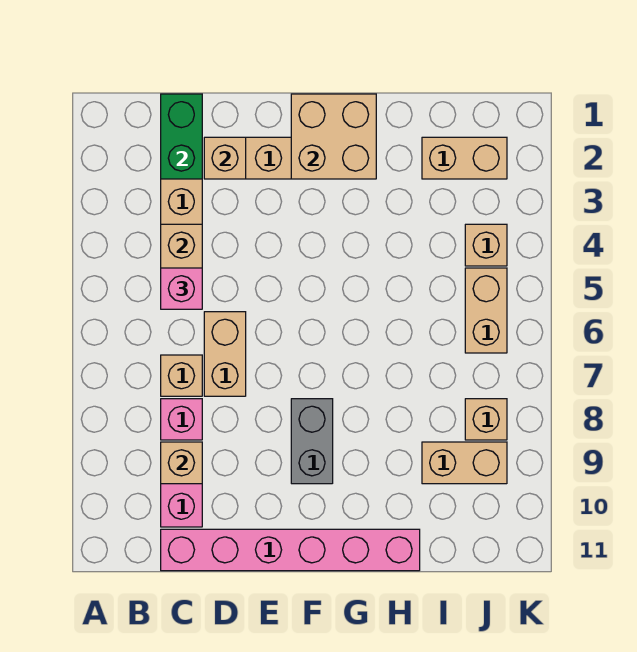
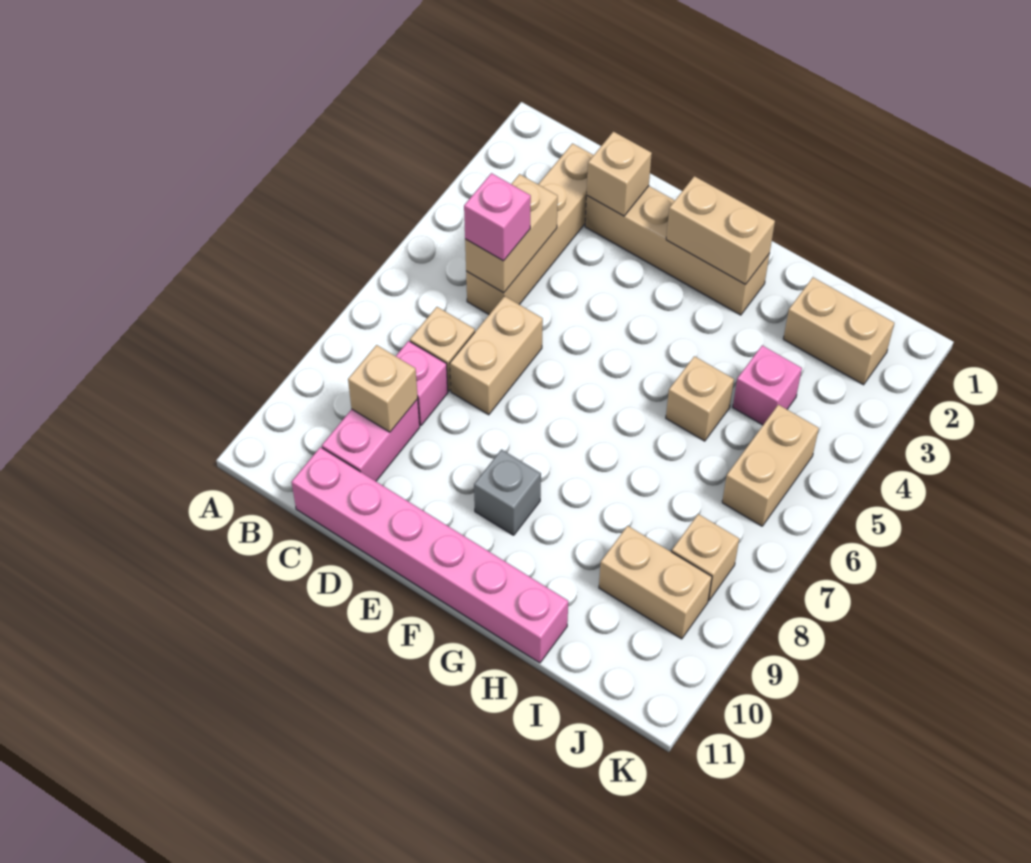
green brick C1:C2 level 2 -> none
tan brick F1:G2 level 2 -> tan brick F2:G2 level 2
grey brick F8:F9 level 1 -> grey brick F9 level 1
none -> pink brick I4 level 1
tan brick J4 level 1 -> tan brick H5 level 1

